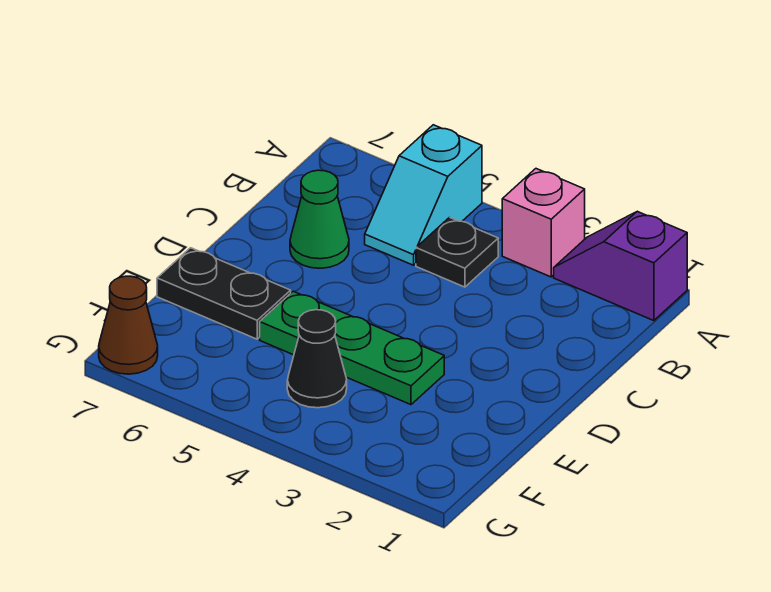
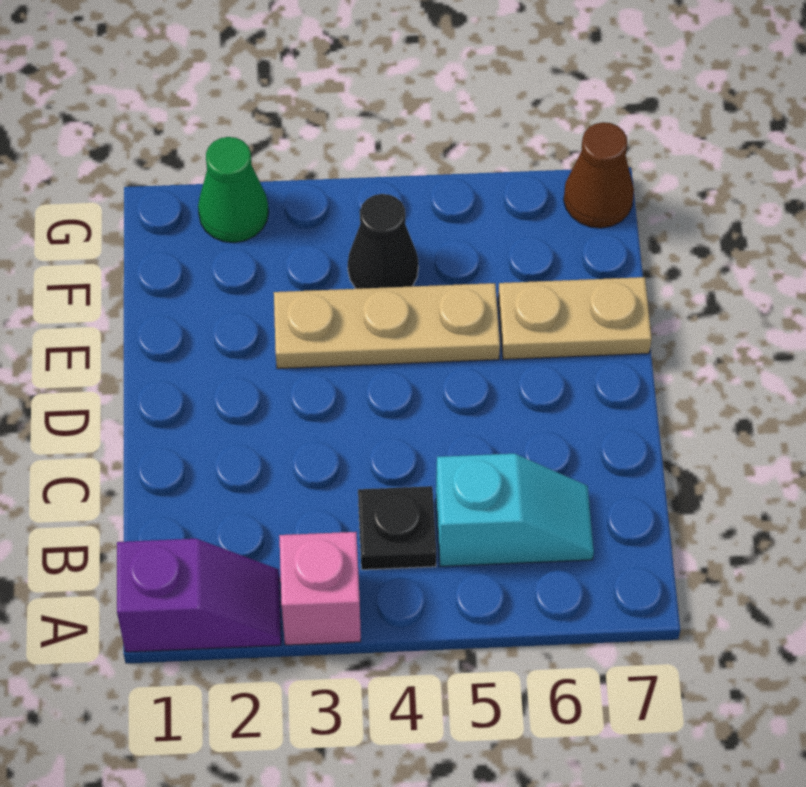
cyan slope A5:B5 level 1 top A -> cyan slope B5:B6 level 1 top 5
green cone C6 level 1 -> green cone G2 level 1
green plate E3:E5 level 1 -> tan plate E3:E5 level 1
black plate E6:E7 level 1 -> tan plate E6:E7 level 1

